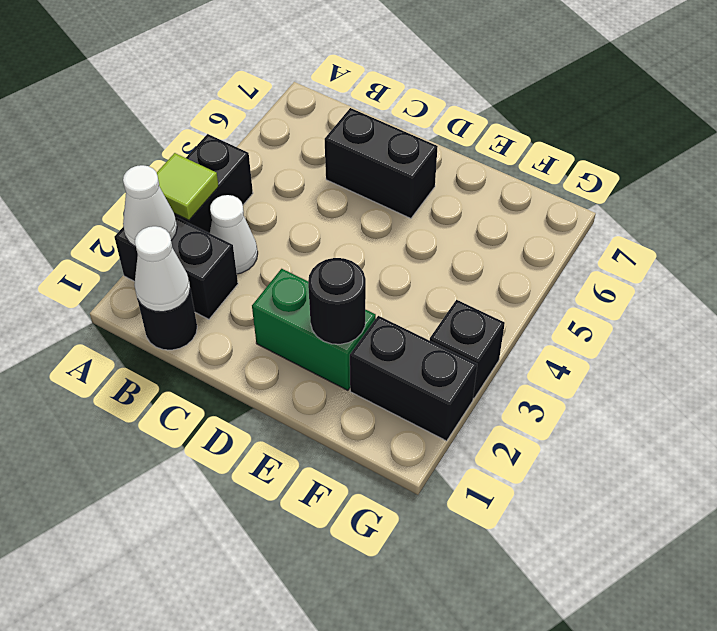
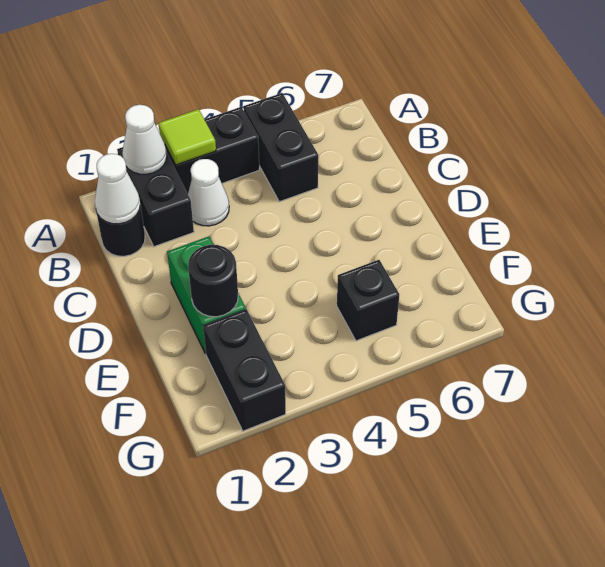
black brick C6:D6 level 1 -> black brick A5:B5 level 1
black brick G3 level 1 -> black brick F5 level 1

